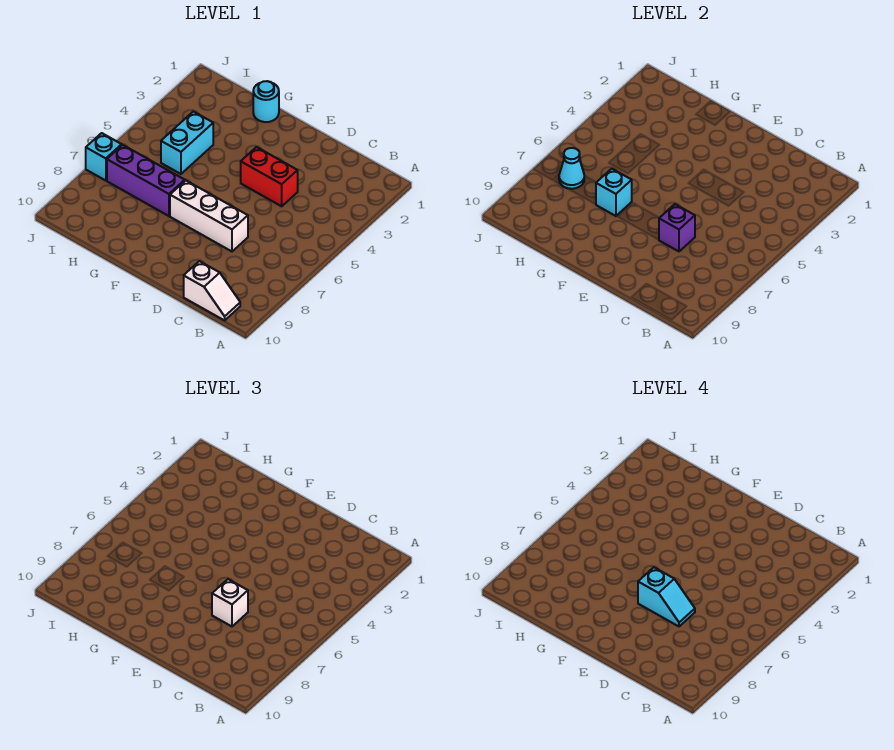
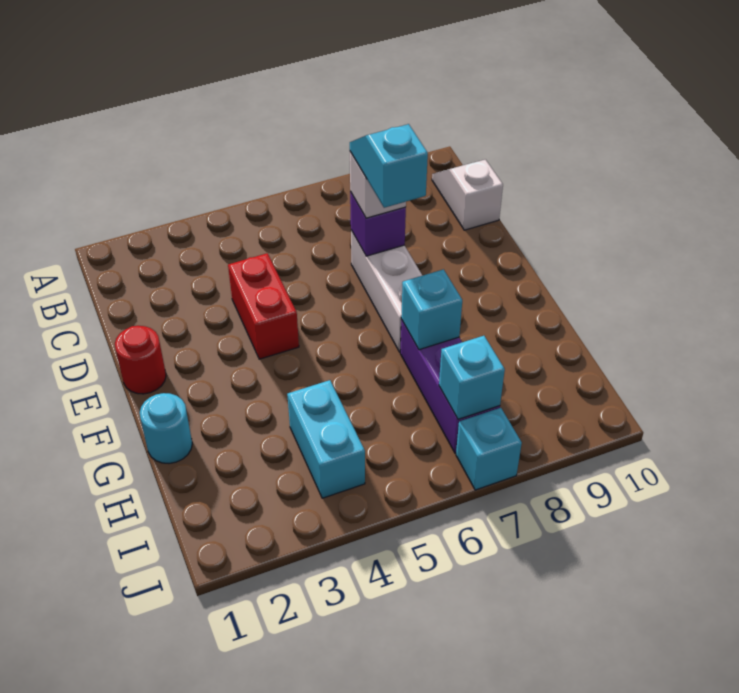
none -> red round brick E1 level 1
cyan brick H4:H5 level 1 -> cyan brick H4:I4 level 1
cyan cone I7 level 2 -> cyan brick I7 level 2

